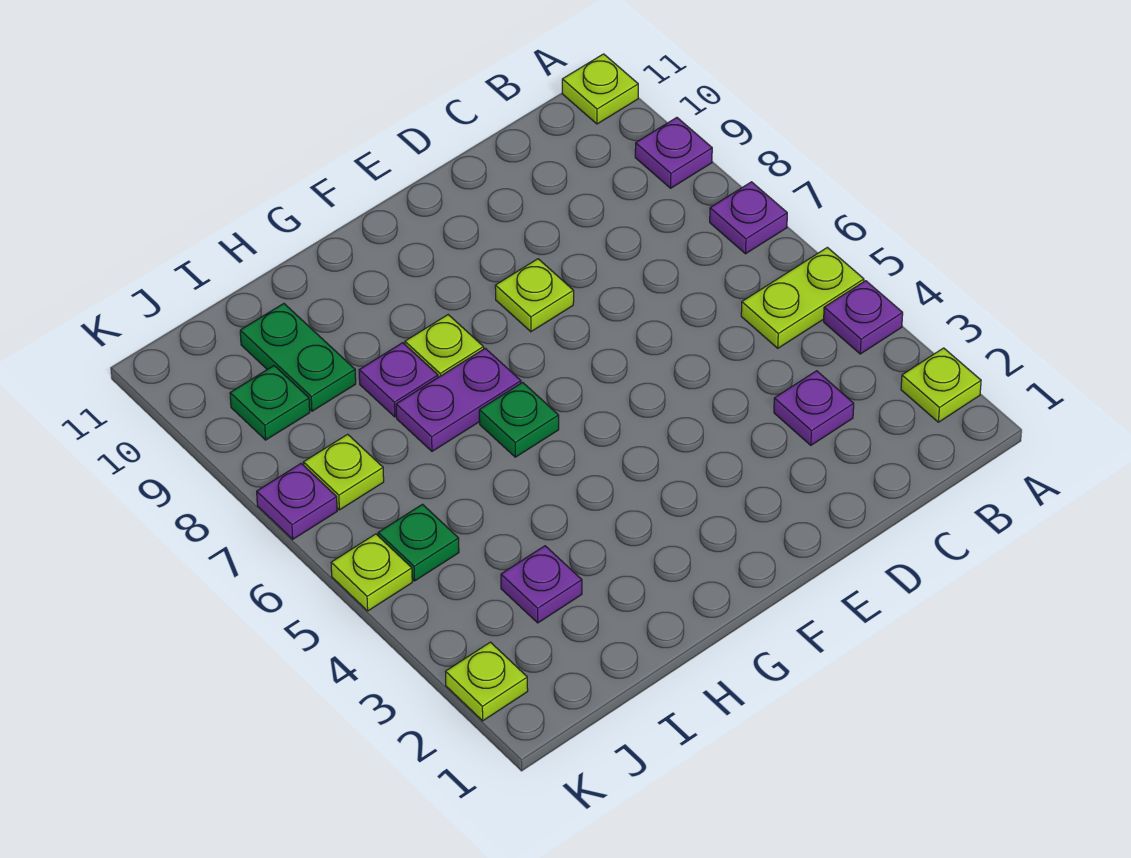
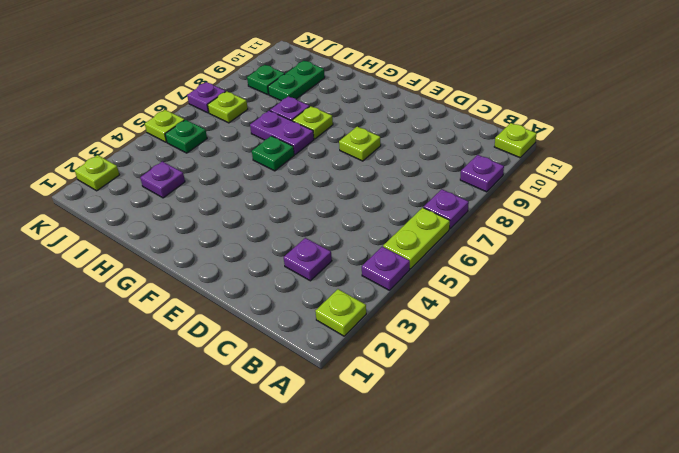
lime plate A5:B5 level 1 -> lime plate A5:A6 level 1

